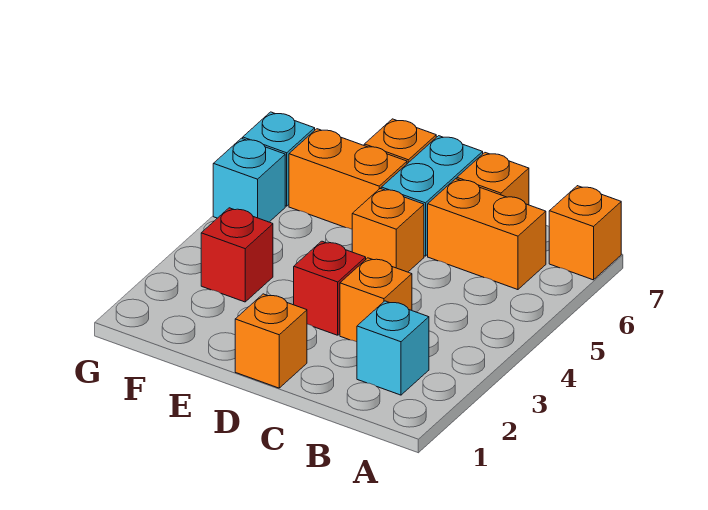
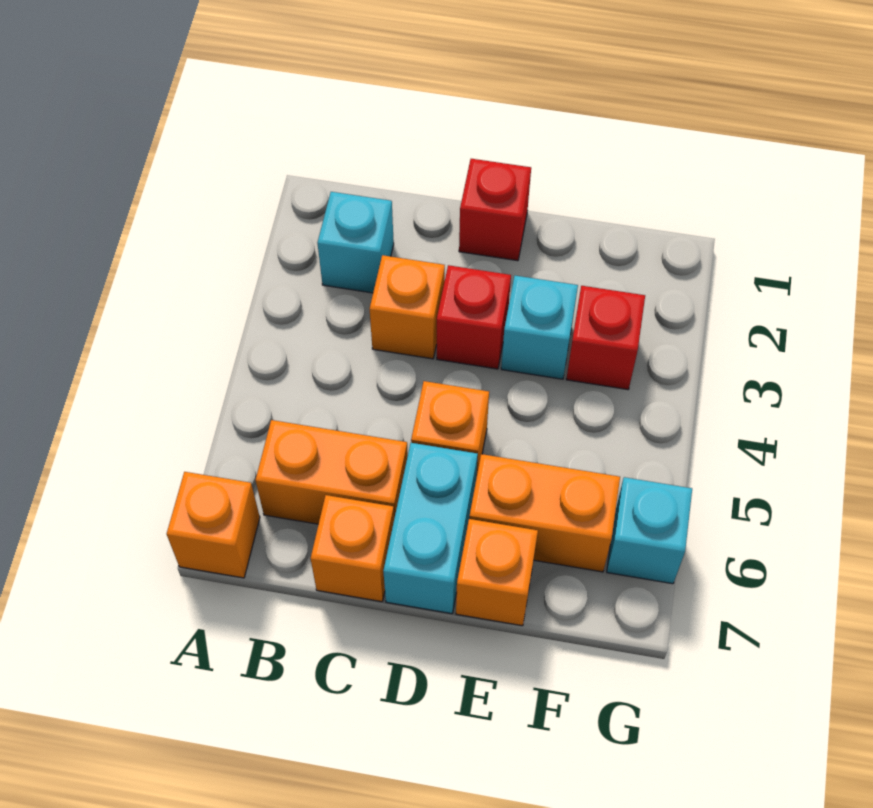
orange brick D1 level 1 -> red brick D1 level 1
cyan brick G5 level 1 -> cyan brick E3 level 1

